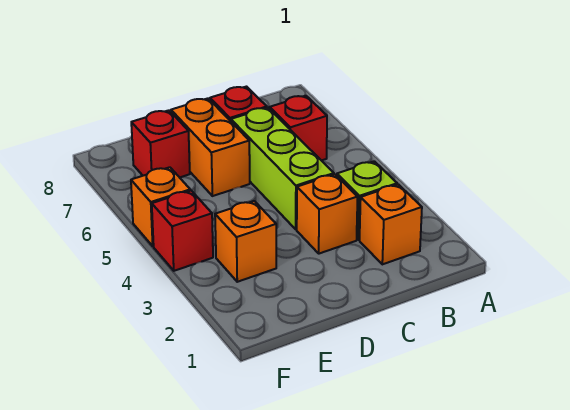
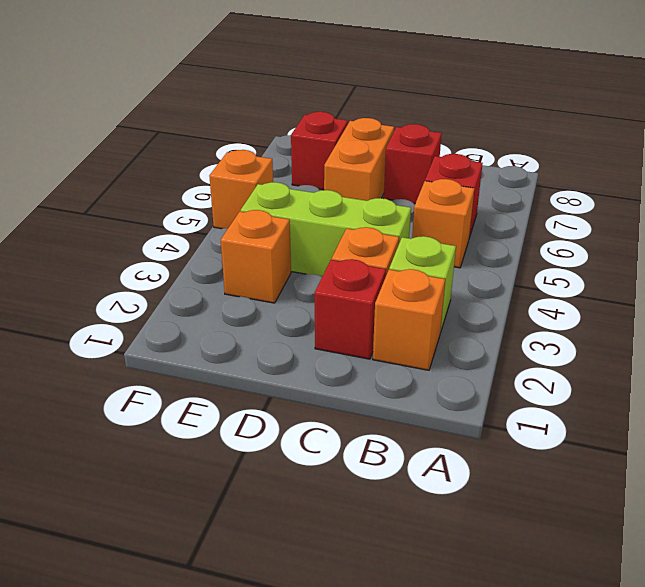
none -> orange brick B5 level 1
lime brick C4:C6 level 1 -> lime brick C4:E4 level 1
red brick F4 level 1 -> red brick C2 level 1

